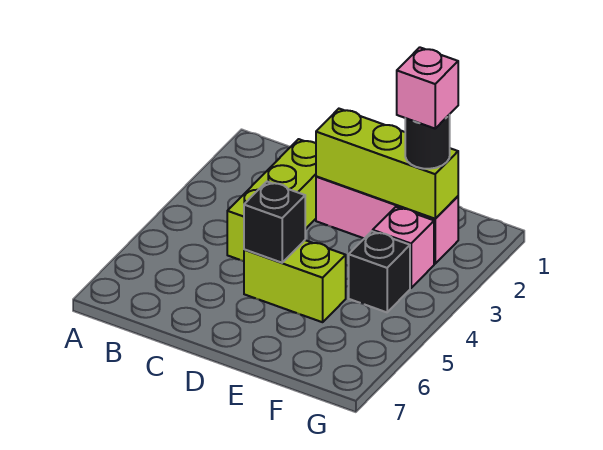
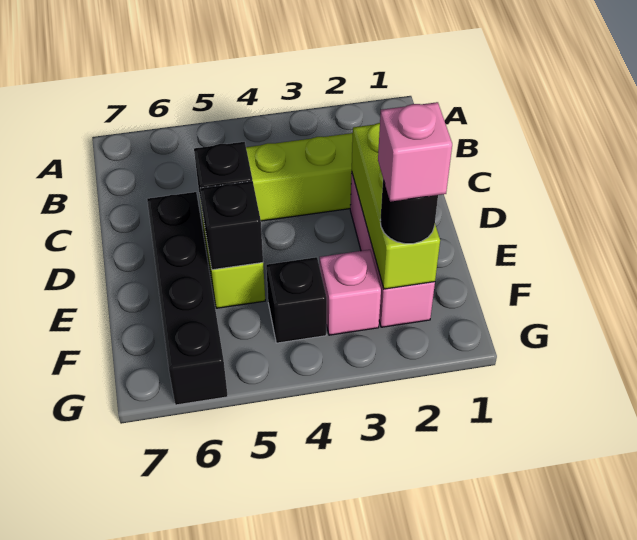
none -> black brick D6:G6 level 1
none -> black brick E5 level 2

